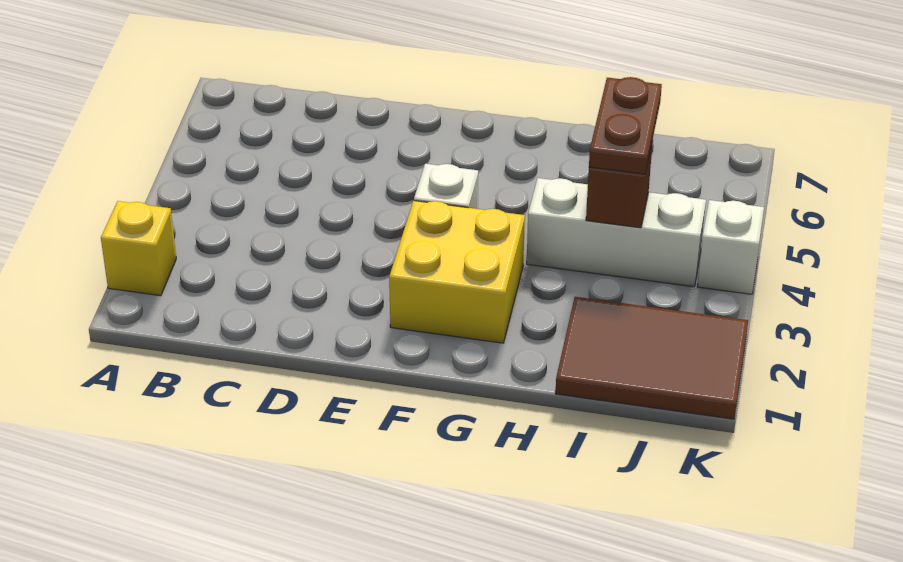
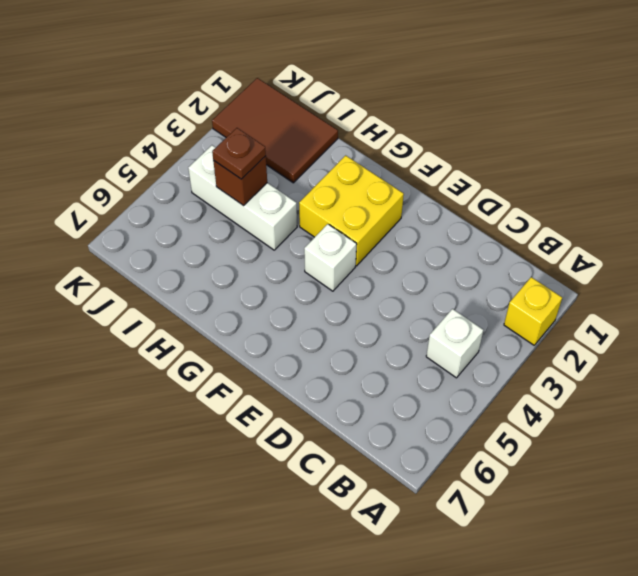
brown plate I4:I5 level 3 -> brown plate I4 level 3
white brick K4 level 1 -> white brick B4 level 1

